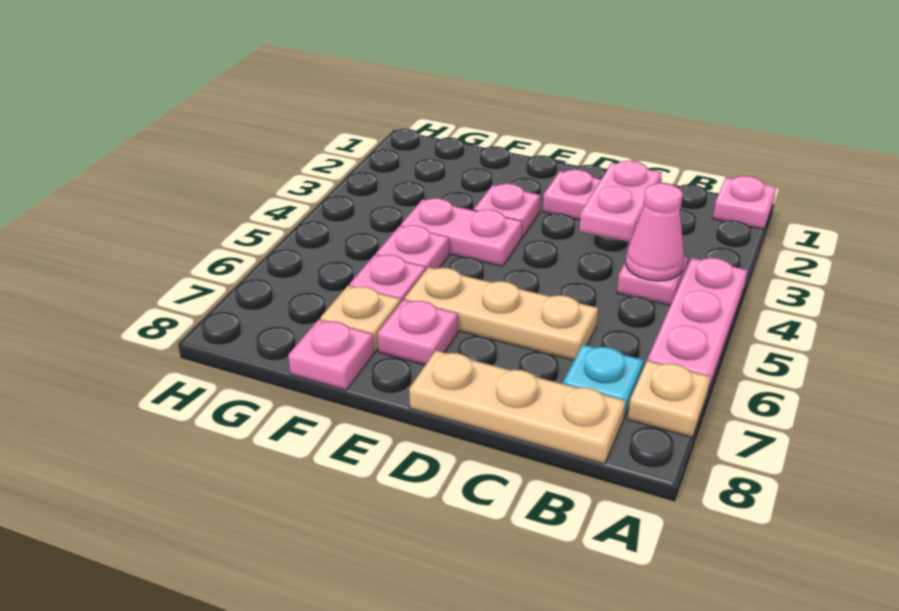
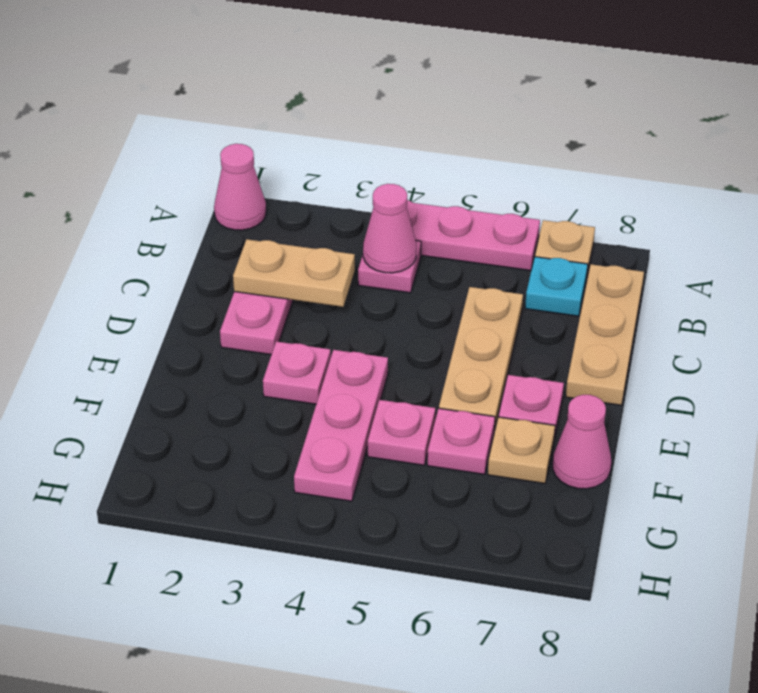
pink plate A1 level 1 -> pink cone A1 level 1
pink plate C2:C3 level 2 -> tan plate C2:C3 level 2
pink plate E4:F4 level 1 -> pink plate E4:G4 level 1
pink plate F8 level 1 -> pink cone F8 level 1

